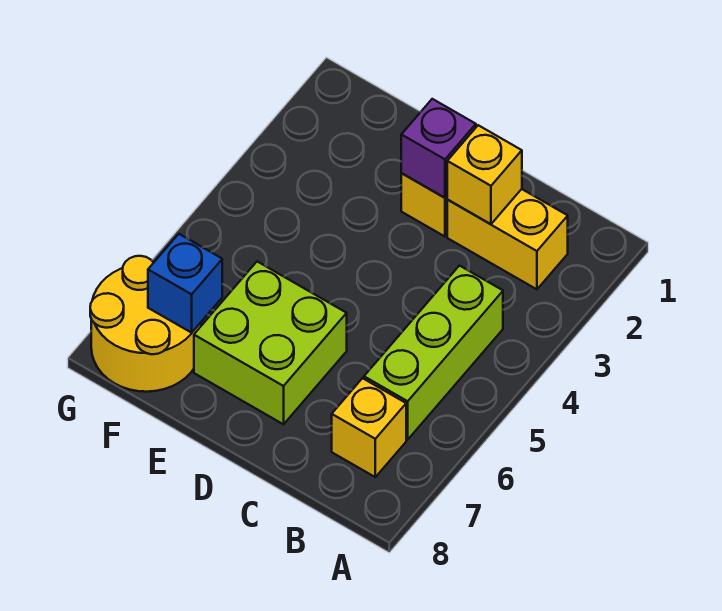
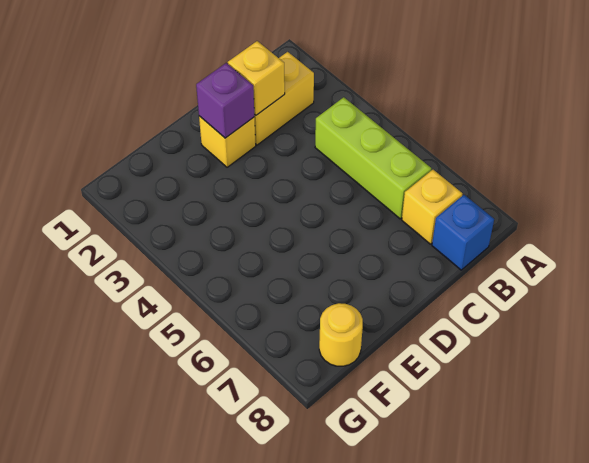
lime brick D6:E7 level 1 -> none
yellow round brick F7:G8 level 1 -> yellow round brick F8 level 1
blue brick F7 level 2 -> blue brick B8 level 1

